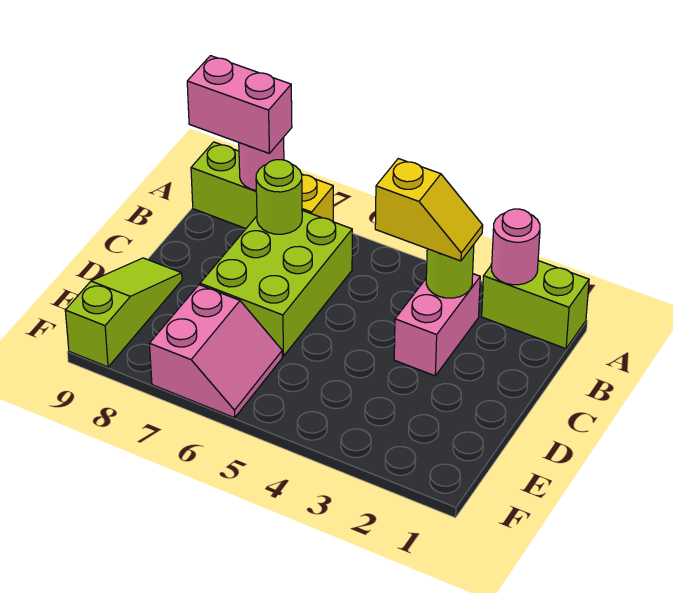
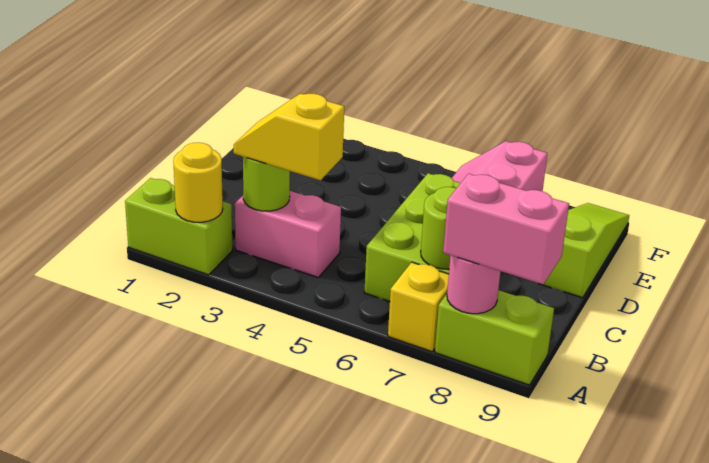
pink round brick A2 level 2 -> yellow round brick A2 level 2
pink brick B3:C3 level 1 -> pink brick B3:B4 level 1
lime slope D9:F9 level 1 top F -> lime slope D9:F9 level 1 top D

